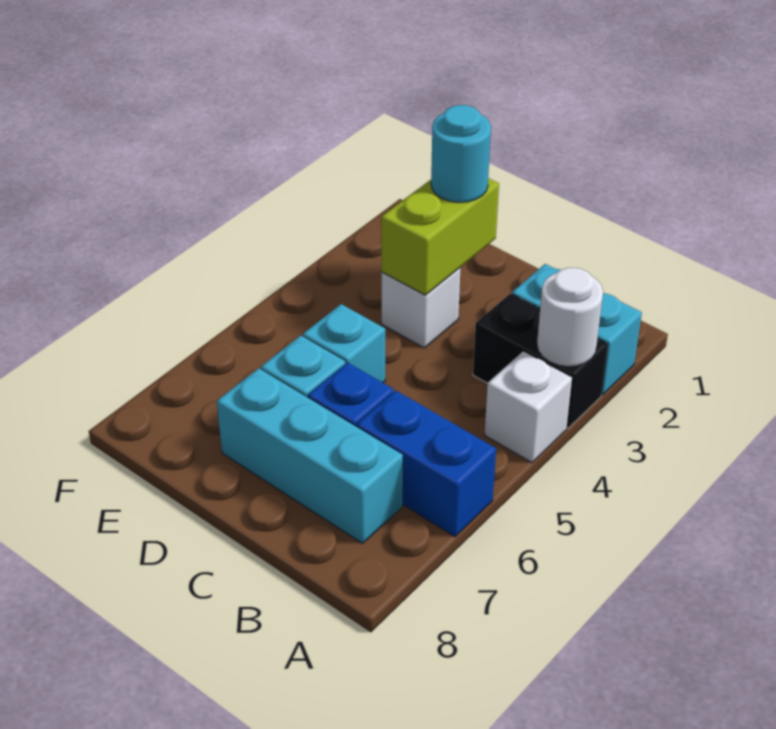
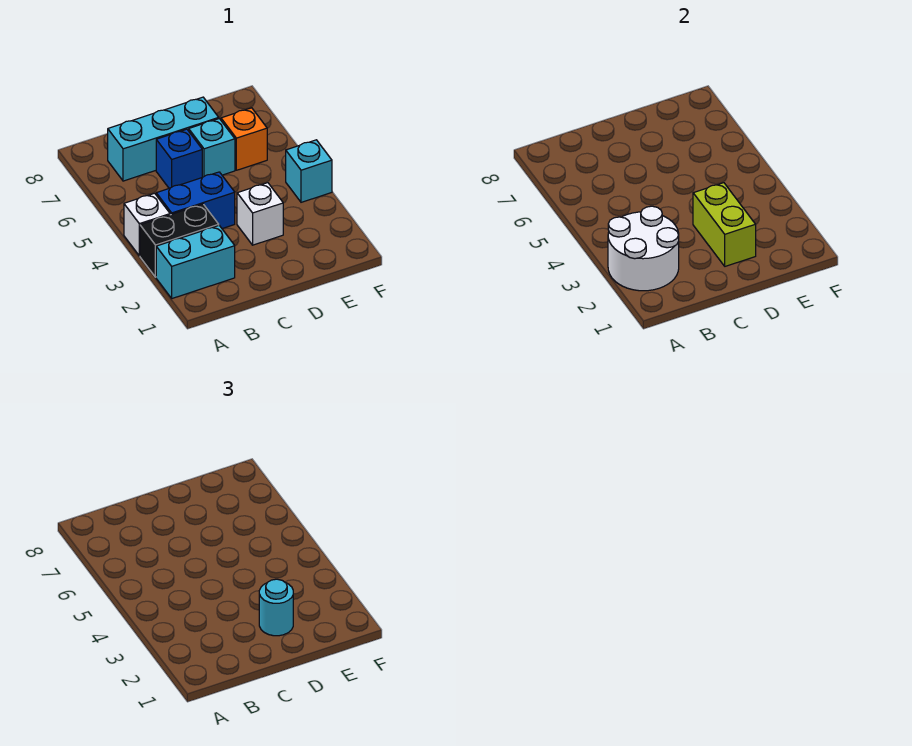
white round brick A3 level 2 -> white round brick A2:B3 level 2
blue brick A6:B6 level 1 -> blue brick B4:C4 level 1
cyan brick D5 level 1 -> cyan brick F4 level 1
none -> orange brick E6 level 1

